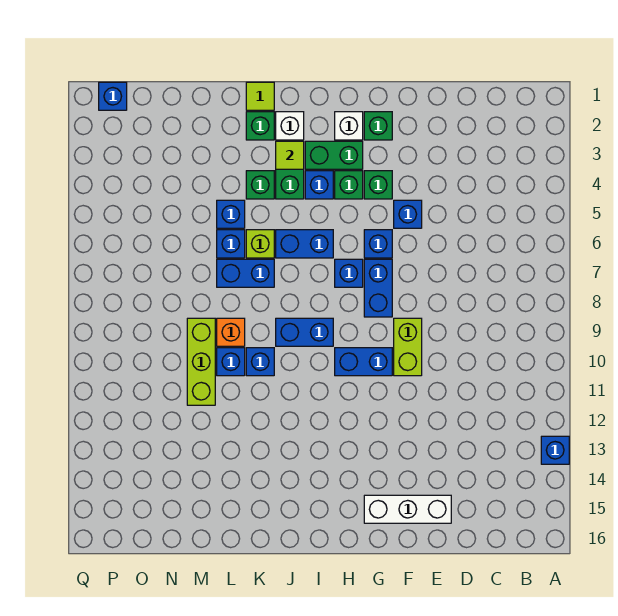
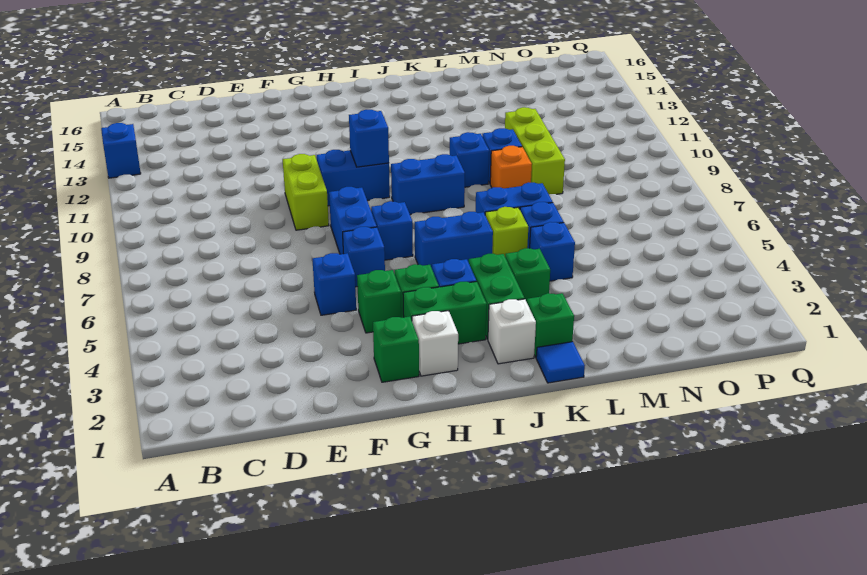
white brick E15:G15 level 1 -> none
lime tile J3 level 2 -> none
lime tile K1 level 1 -> blue tile K1 level 1
blue brick P1 level 1 -> blue brick H10 level 2

